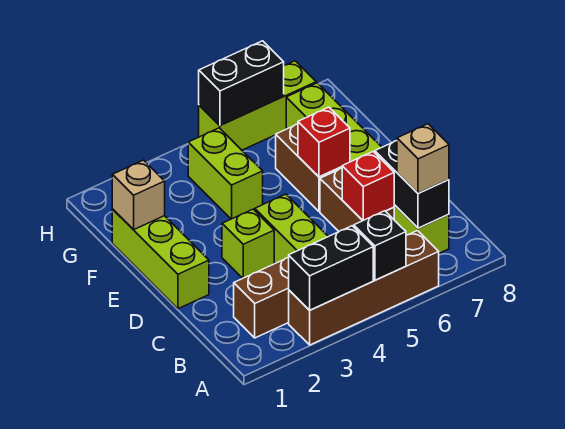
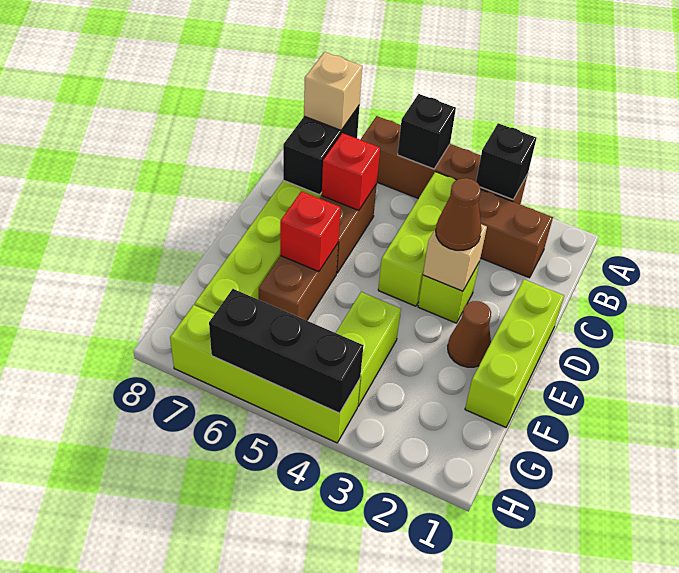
black brick A3:A4 level 2 -> black brick A3 level 2
none -> brown cone D3 level 3
none -> brown cone E2 level 1
tan brick F1 level 2 -> tan brick D3 level 2
lime brick H5:H7 level 1 -> lime brick H4:H7 level 1
black brick H5:H6 level 2 -> black brick H4:H6 level 2

